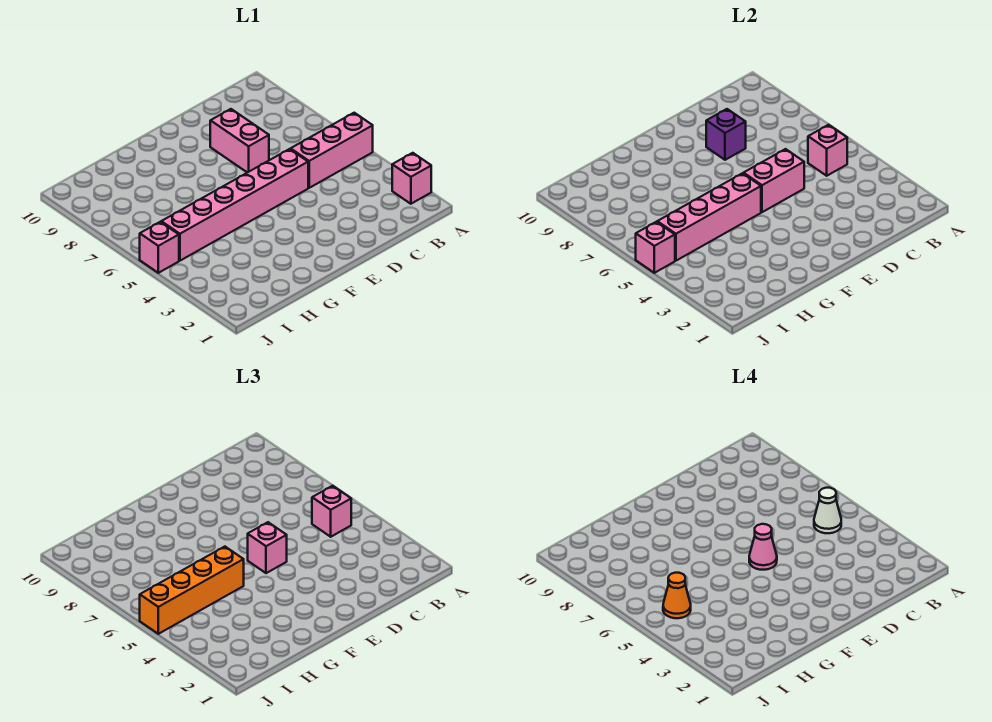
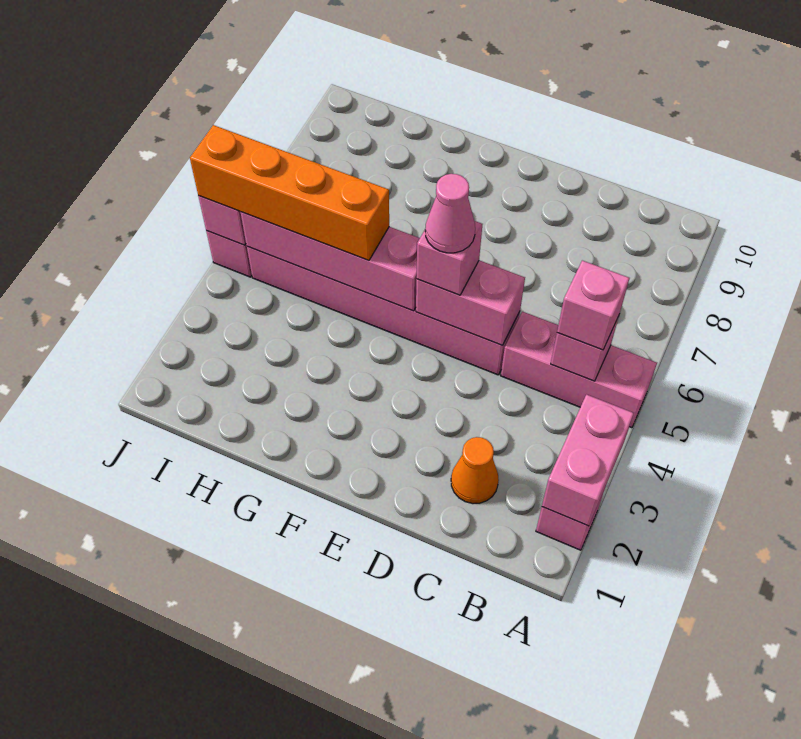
white cone B5 level 4 -> none
pink brick D7:D8 level 1 -> pink brick A2:A3 level 2
purple brick D8 level 2 -> none
orange cone I5 level 4 -> orange cone C2 level 1

